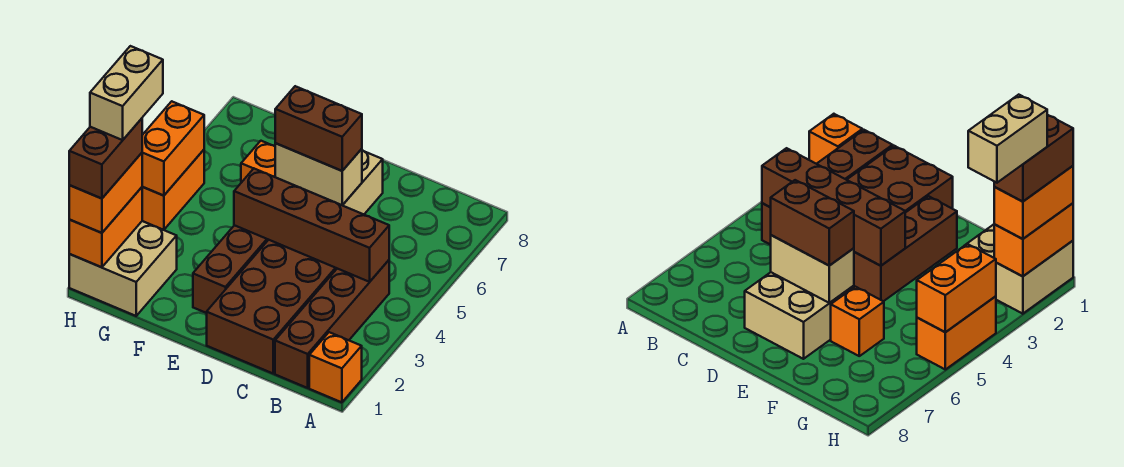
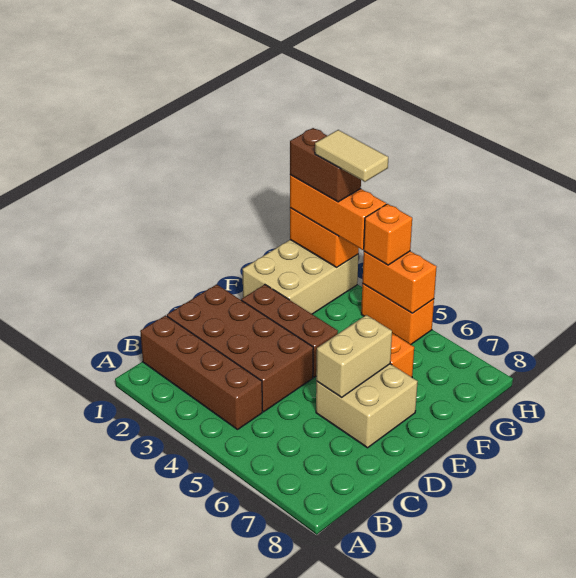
orange brick A1 level 1 -> orange brick H4 level 3
brown brick B4:E4 level 2 -> none
brown brick D6:E6 level 3 -> none
tan brick G1:H2 level 1 -> tan brick F1:H2 level 1
orange brick H1:H2 level 3 -> orange brick H1:H3 level 3
tan brick H2:H3 level 5 -> tan tile H2:H3 level 5

